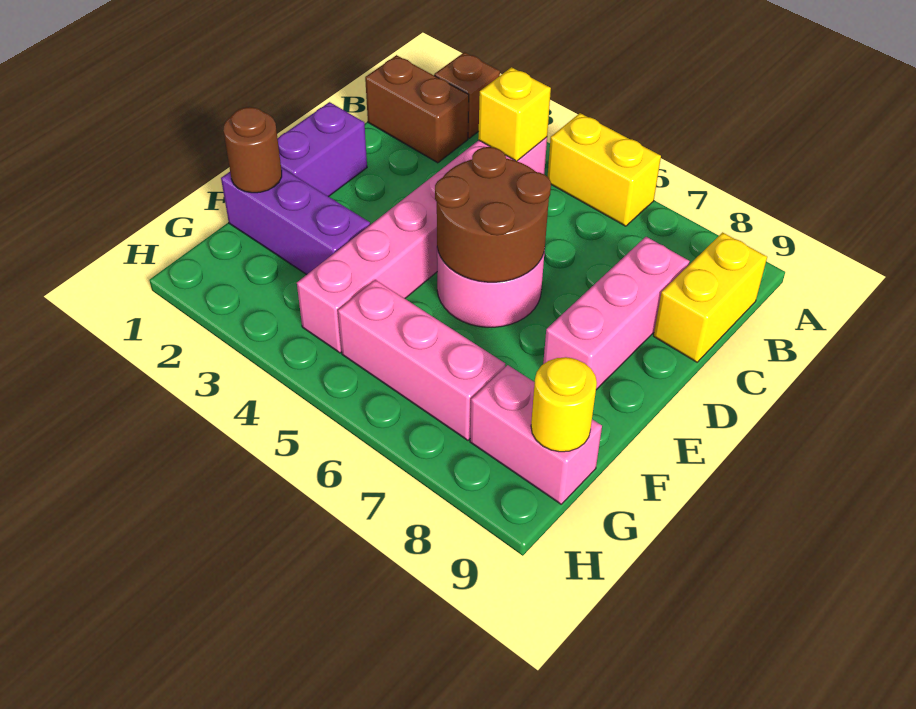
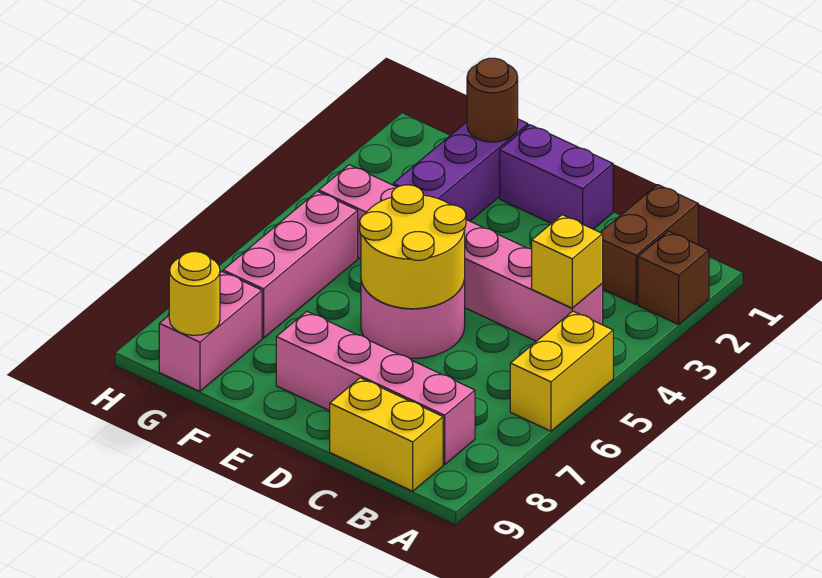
pink brick C8:E8 level 1 -> pink brick B8:E8 level 1
brown round brick D5:E6 level 2 -> yellow round brick D5:E6 level 2

